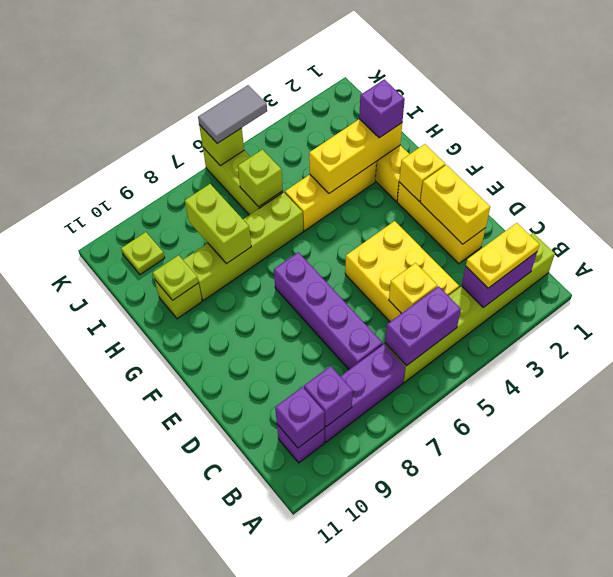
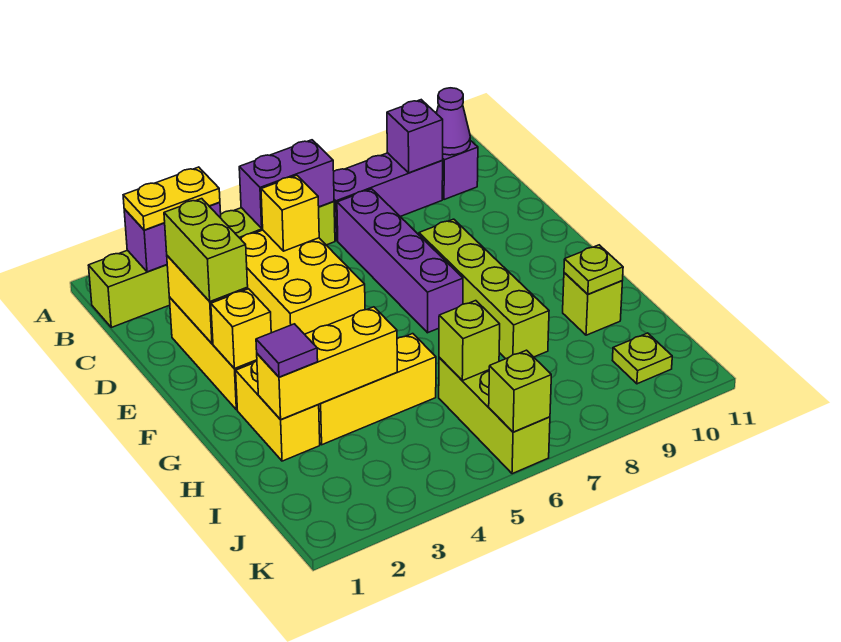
purple brick B10 level 2 -> purple cone B10 level 2
purple brick H2 level 3 -> purple tile H2 level 3
lime brick H6:H9 level 1 -> lime brick E8:H8 level 1
lime brick H8:I8 level 2 -> lime brick D2:E2 level 3
grey tile K5:K6 level 3 -> none

